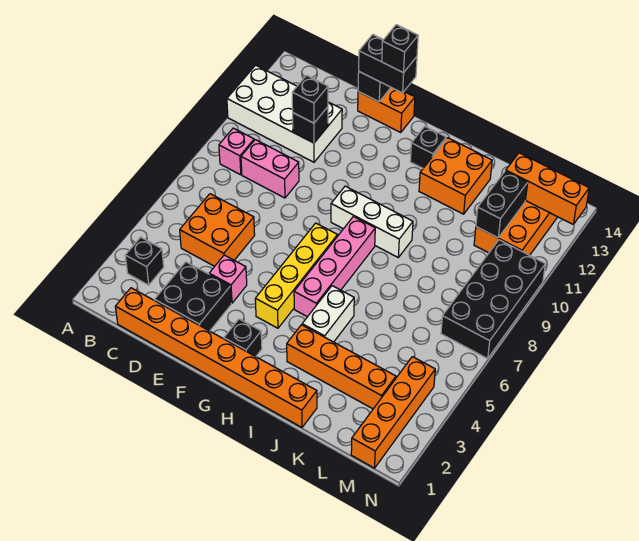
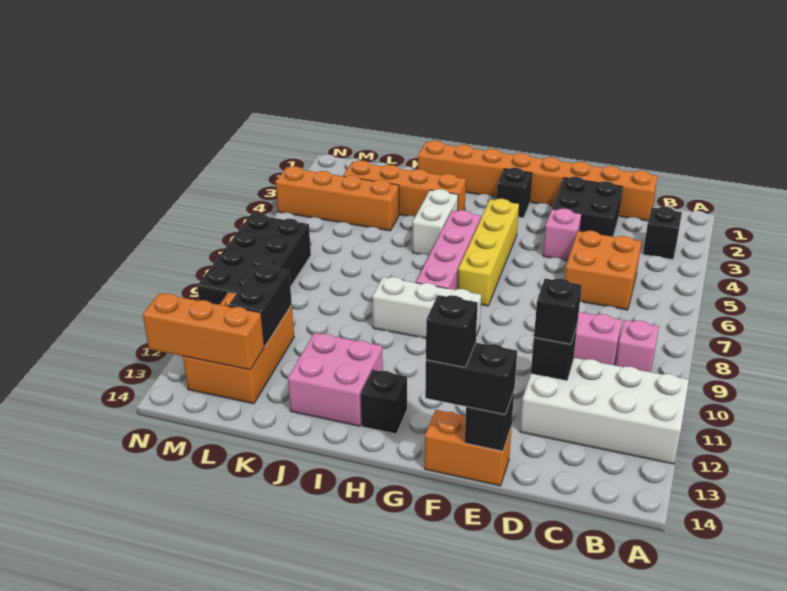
orange brick I12:J13 level 1 -> pink brick I12:J13 level 1
orange brick M1:M4 level 1 -> orange brick K4:N4 level 1

